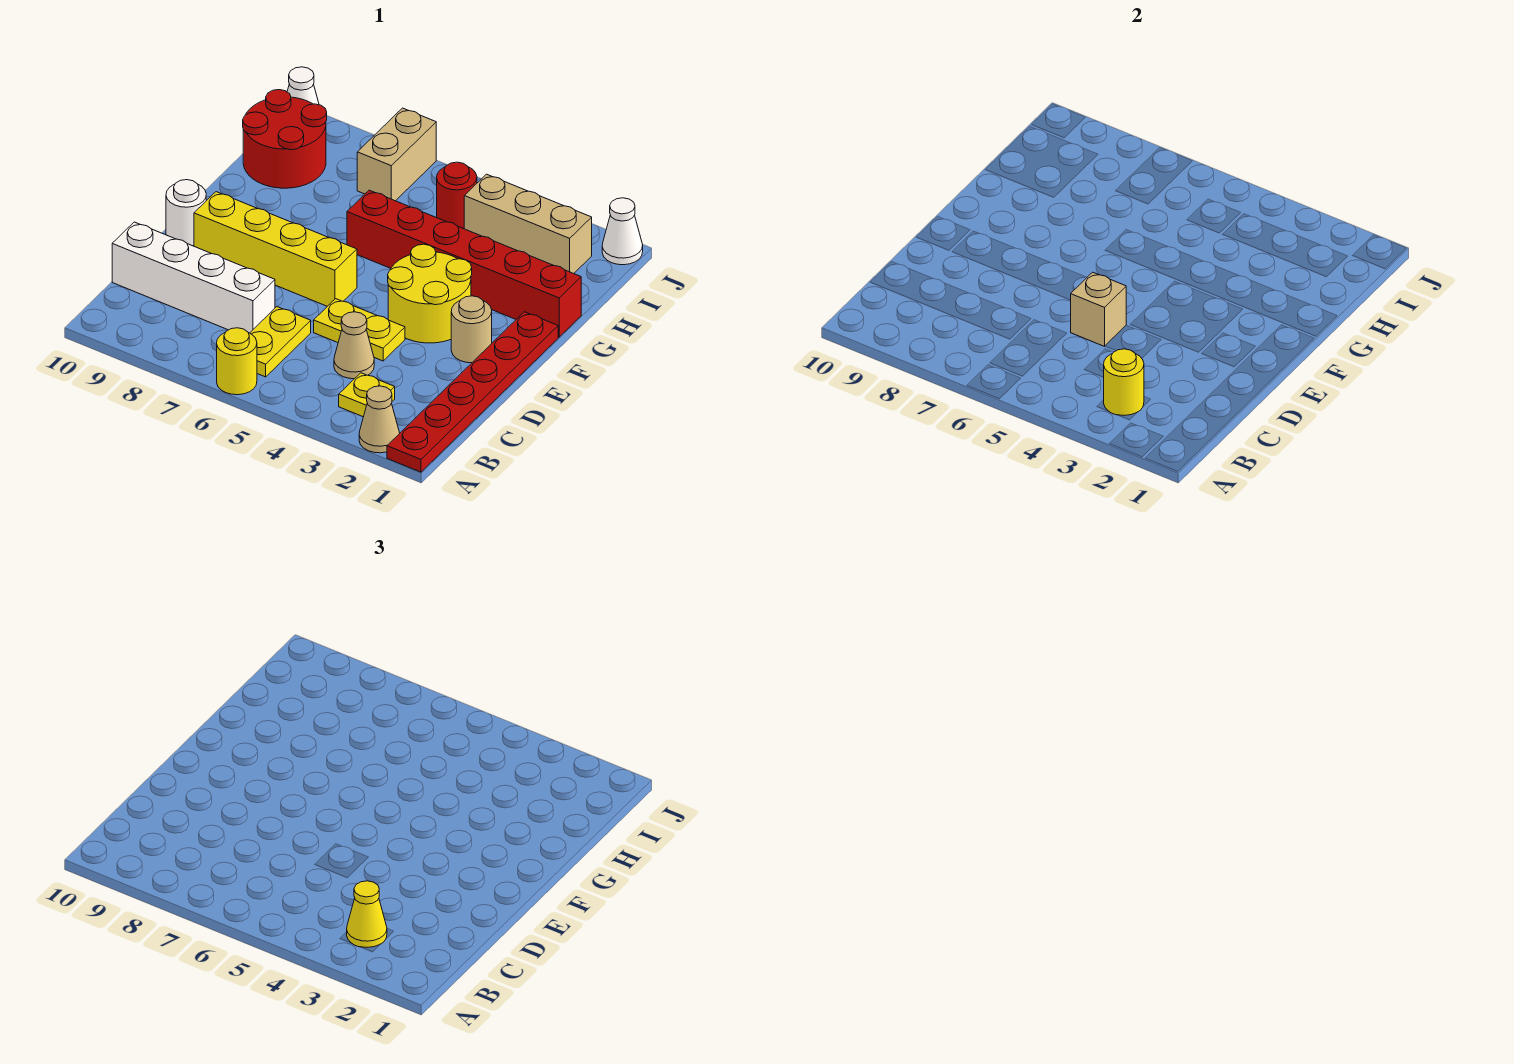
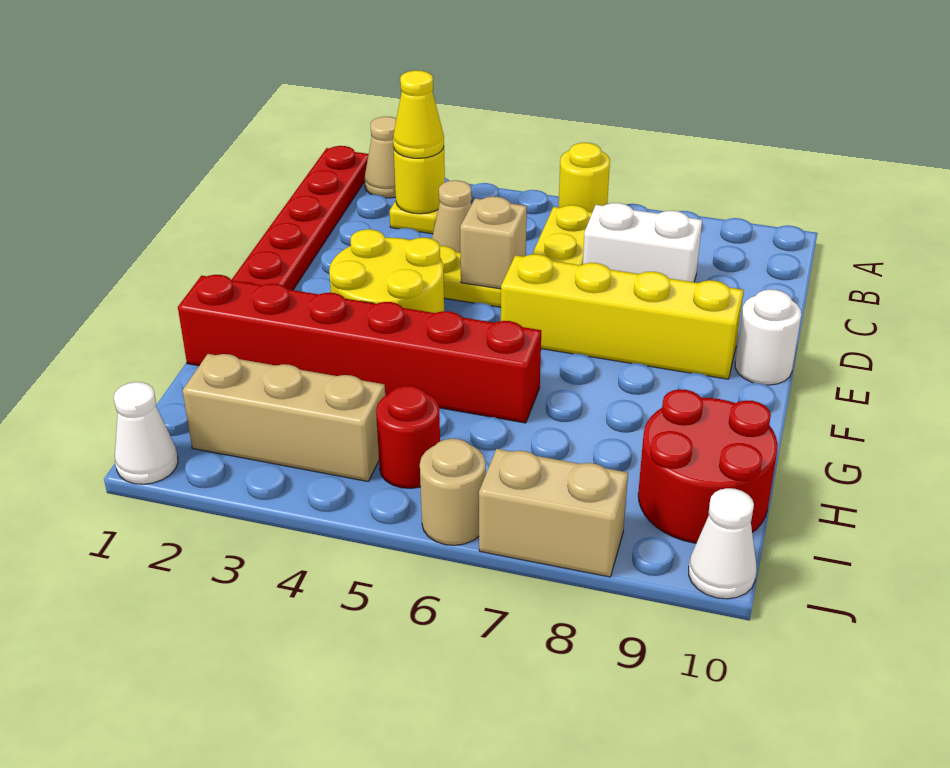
white brick C7:C10 level 1 -> white brick C7:C8 level 1
tan round brick E2 level 1 -> tan round brick J6 level 1
tan brick I7:J7 level 1 -> tan brick J7:J8 level 1

